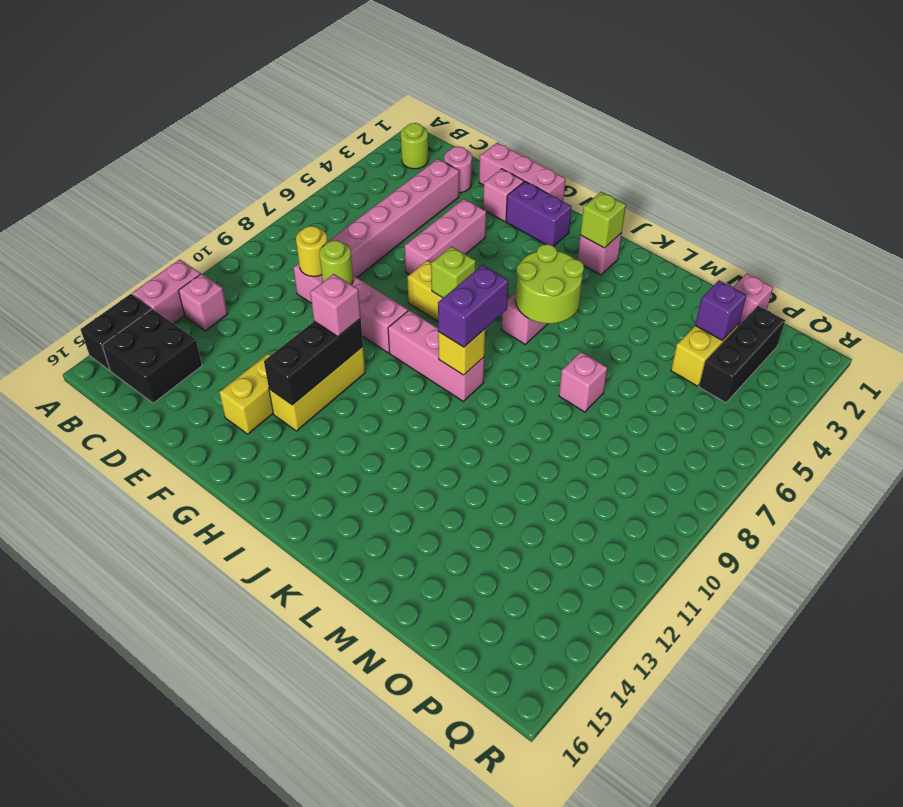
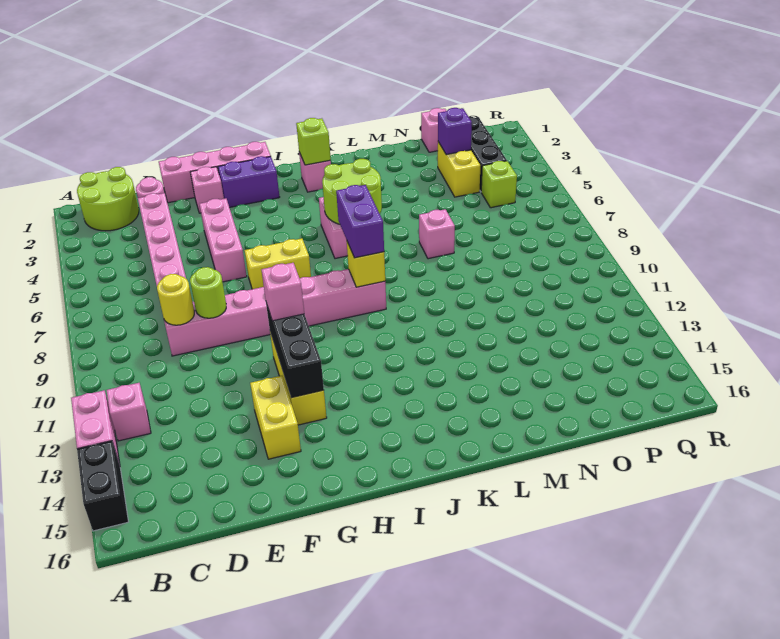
lime round brick B2 level 1 -> lime round brick B1:C2 level 1
black brick B14:C15 level 1 -> none
pink brick E1:G1 level 1 -> pink brick E1:H1 level 1
lime brick H7 level 2 -> lime brick P5 level 1

